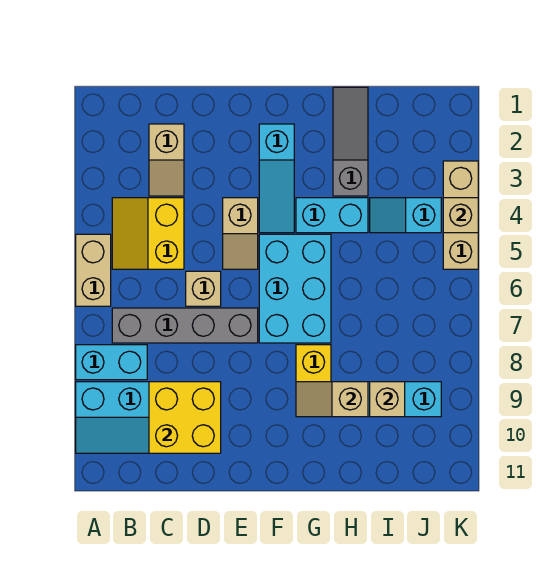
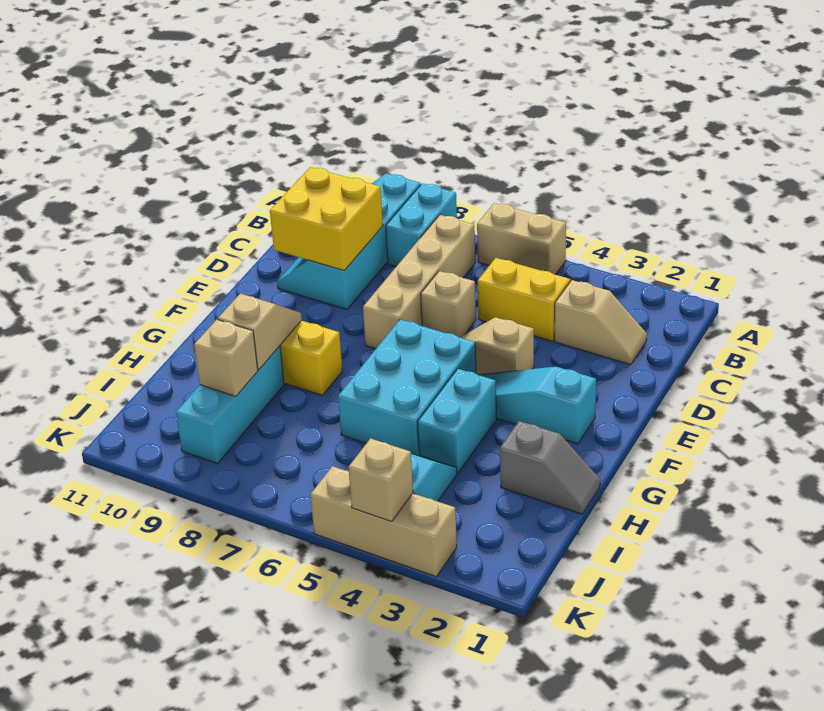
grey brick B7:E7 level 1 -> tan brick B7:E7 level 1
tan slope C2:C3 level 1 top 2 -> tan slope C2:C3 level 1 top 3
cyan brick F5:G7 level 1 -> cyan brick F5:H6 level 1
grey slope H1:H3 level 1 top 3 -> grey slope H1:H2 level 1 top 2

